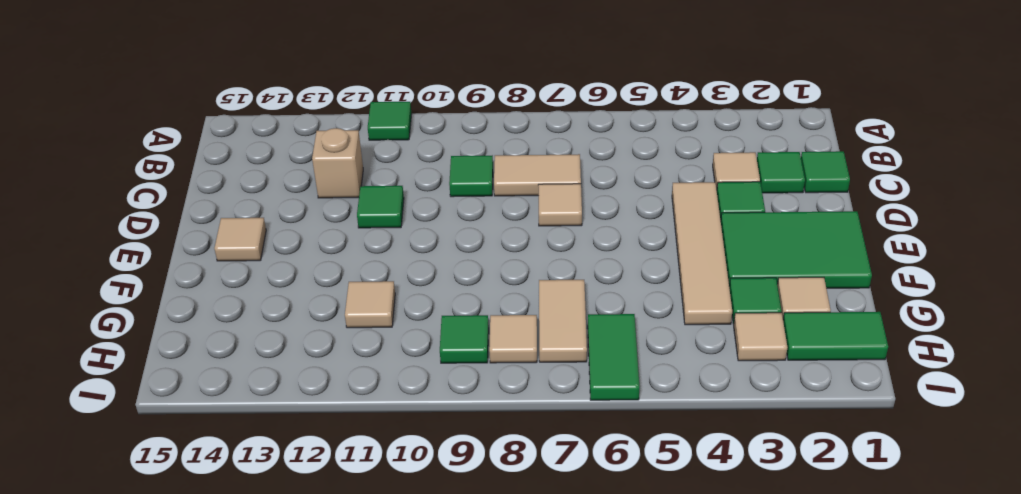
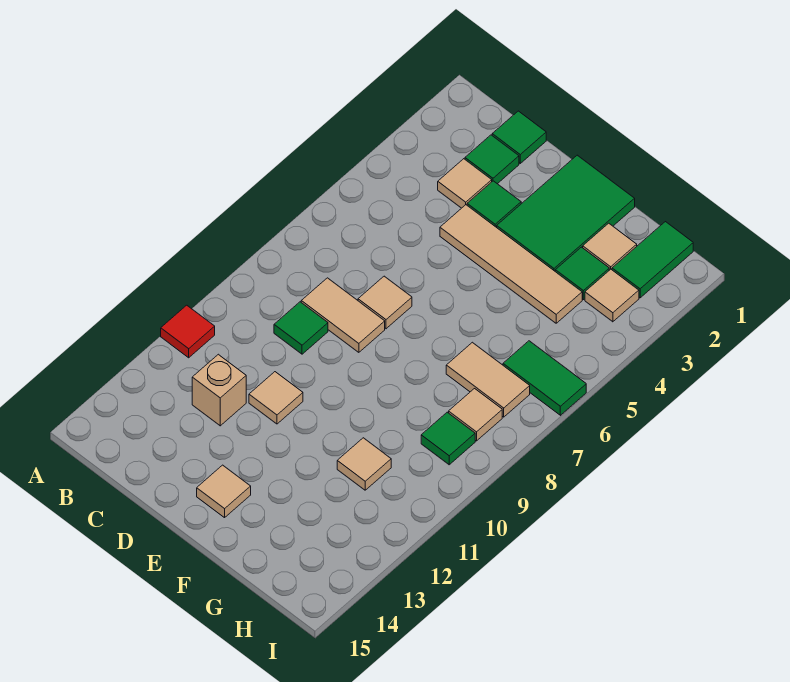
green tile A11 level 1 -> red tile A11 level 1
tan tile C7:C8 level 1 -> tan tile C8:D8 level 1
green tile D11 level 1 -> tan tile D11 level 1

